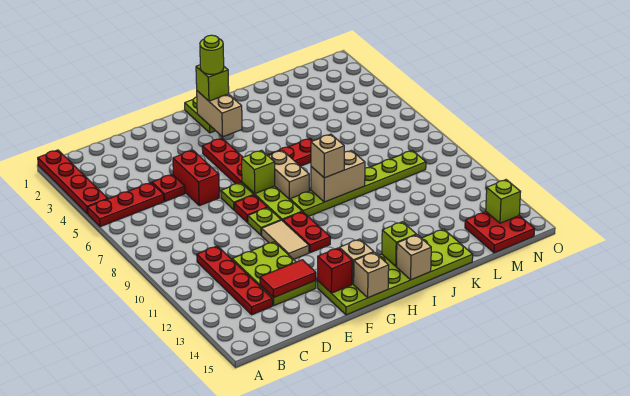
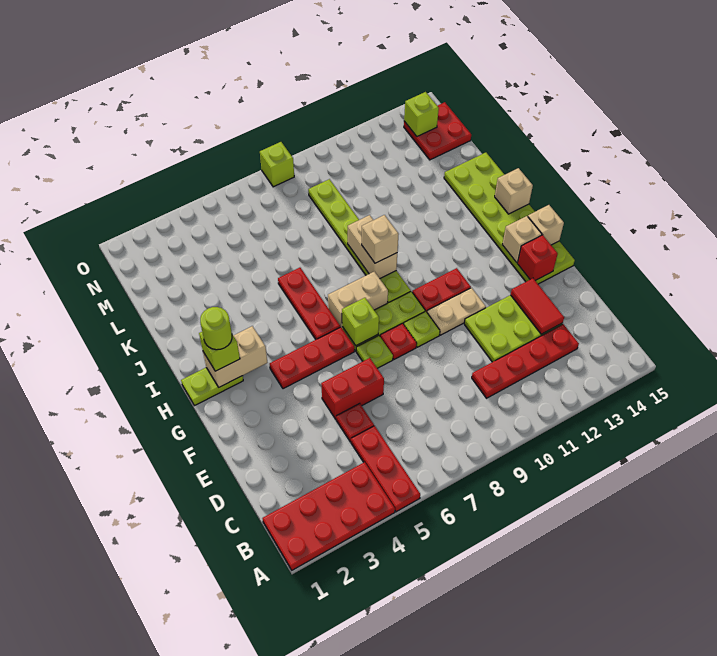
red plate A1:A4 level 1 -> red plate A1:B4 level 1
tan tile F10:F11 level 1 -> tan plate F10:F11 level 1
lime brick I14 level 2 -> lime brick O8 level 1

